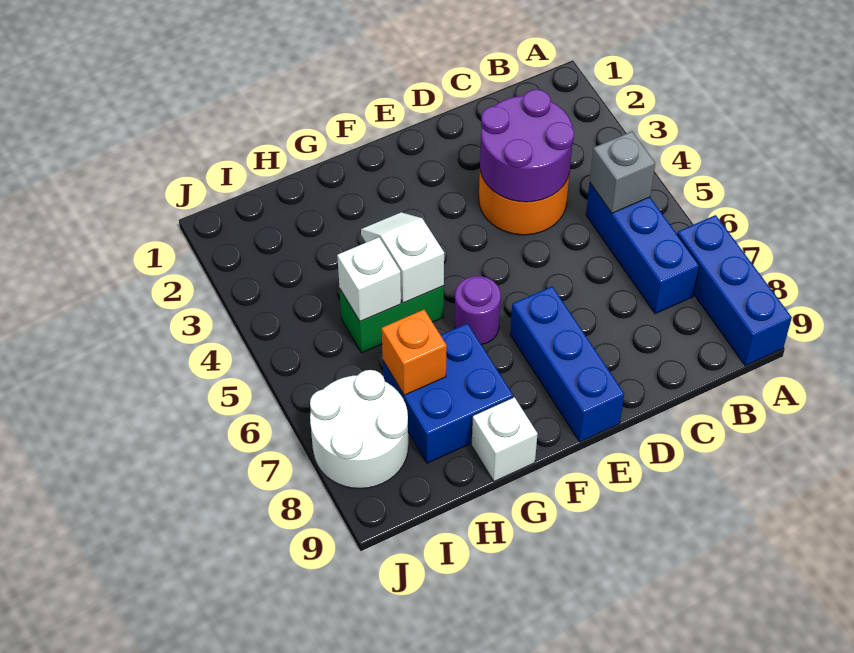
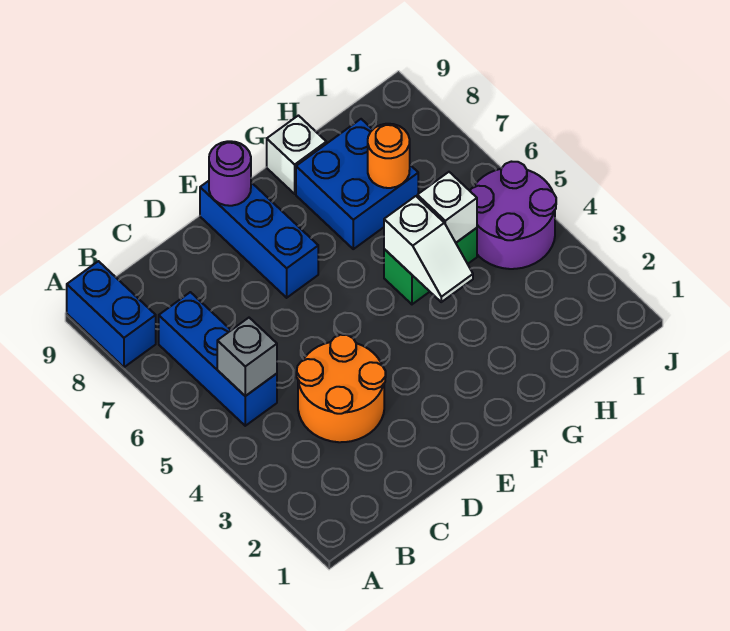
blue brick A7:A9 level 1 -> blue brick A8:A9 level 1
purple round brick C3:D4 level 2 -> purple round brick I4:J5 level 1
purple round brick F6 level 1 -> purple round brick E9 level 2
orange brick H7 level 2 -> orange round brick H7 level 2
white round brick I7:J8 level 1 -> none

